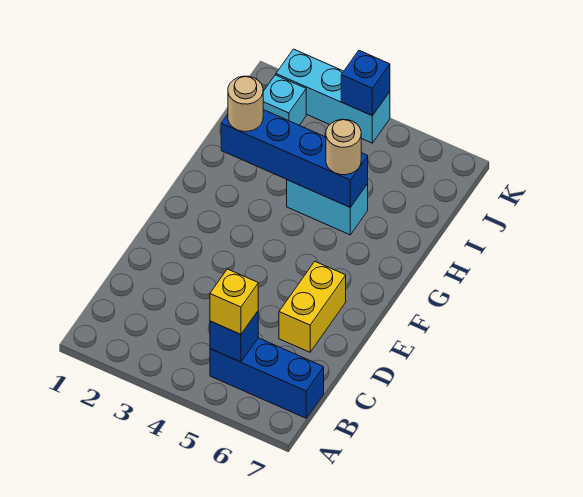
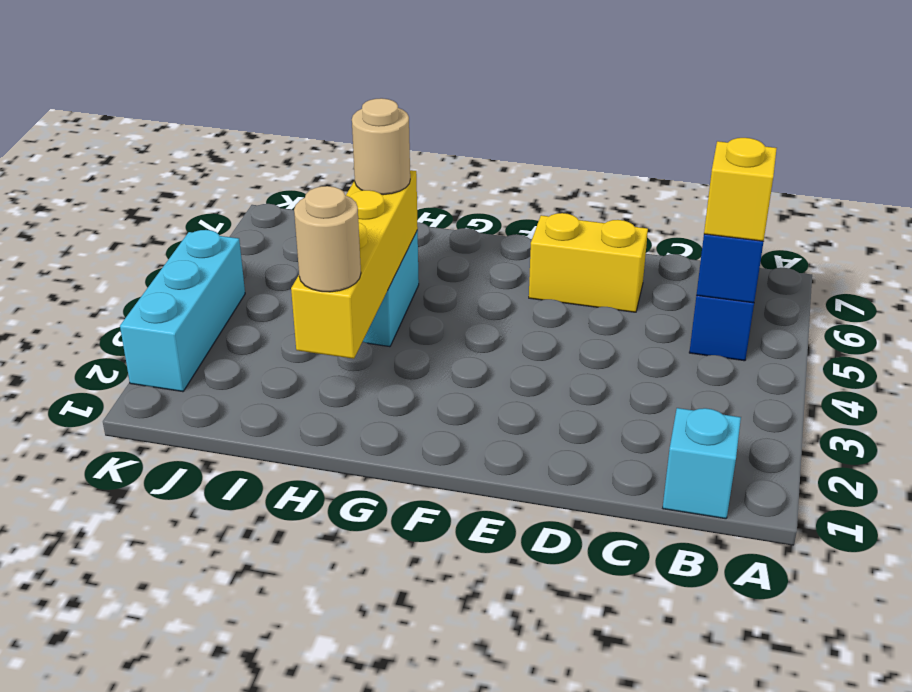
blue brick H2:H5 level 2 -> yellow brick H2:H5 level 2
cyan brick J2 level 1 -> cyan brick B1 level 1
blue brick K4 level 2 -> none

